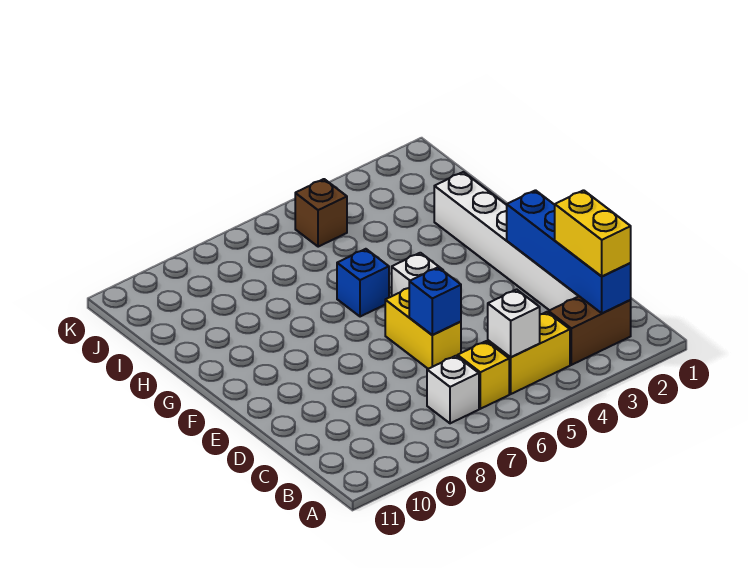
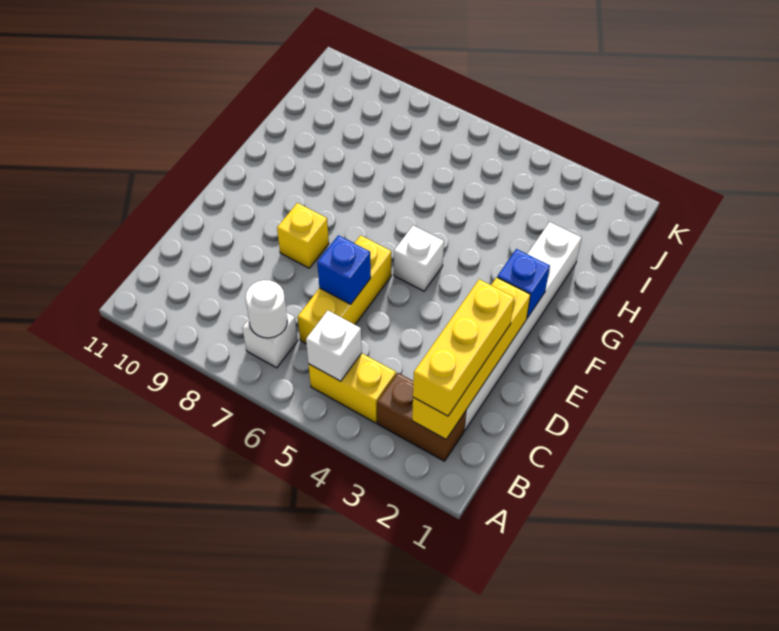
blue brick B2:E2 level 2 -> yellow brick B2:E2 level 2
yellow brick B2:C2 level 3 -> yellow brick B2:D2 level 3
yellow brick B6 level 1 -> yellow brick E8 level 1
none -> white round brick B7 level 2
yellow brick D6:E6 level 1 -> yellow brick C6:E6 level 1
blue brick G6 level 1 -> blue brick F2 level 2
brown brick J5 level 1 -> none

